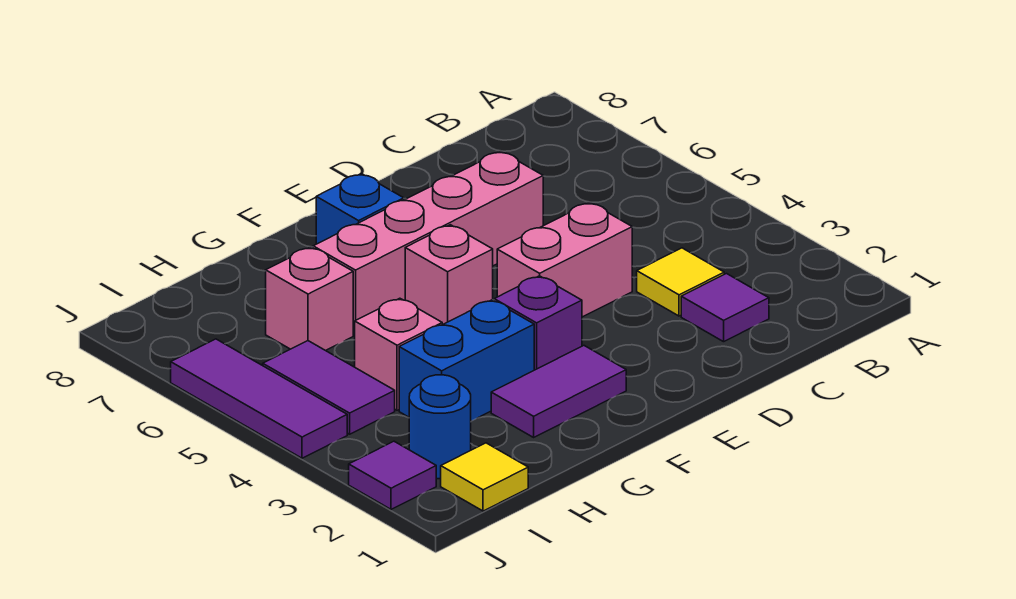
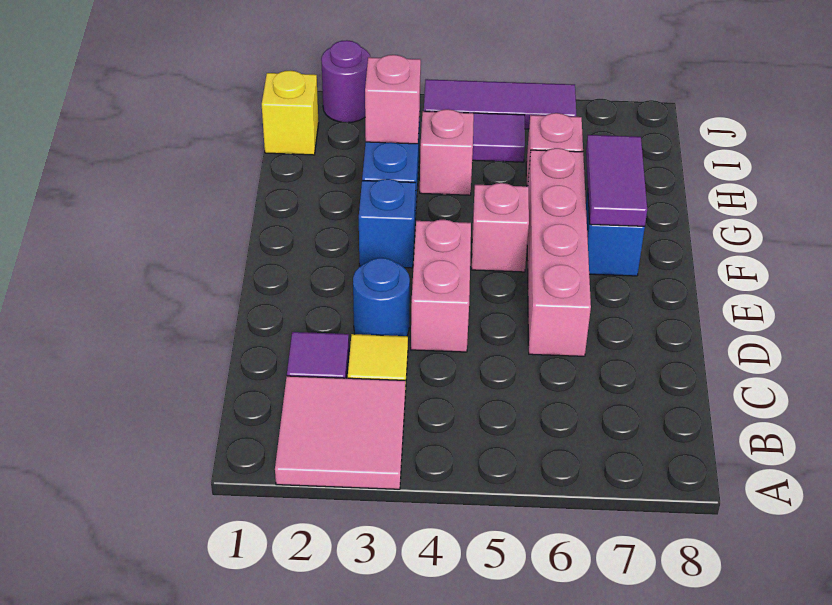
none -> pink tile A2:B3 level 1
purple tile F2:G2 level 1 -> purple tile F7:G7 level 2
purple brick F3 level 1 -> blue brick F3 level 1
none -> pink brick H3 level 2
yellow tile I1 level 1 -> yellow brick I1 level 1
blue round brick I2 level 1 -> blue round brick D3 level 1
purple tile J2 level 1 -> purple round brick J2 level 1

